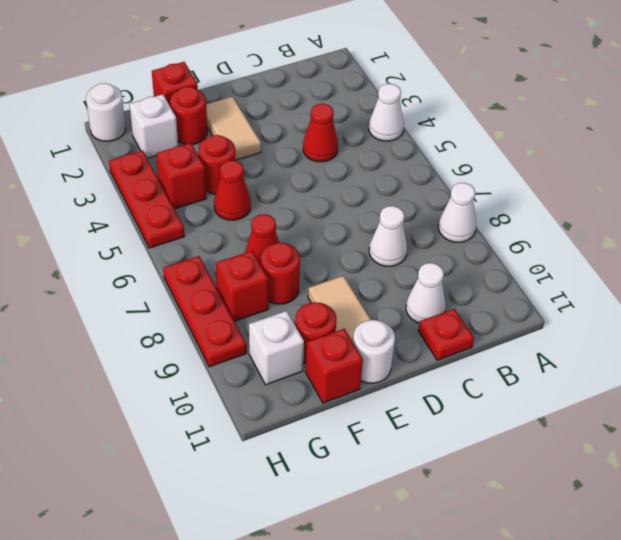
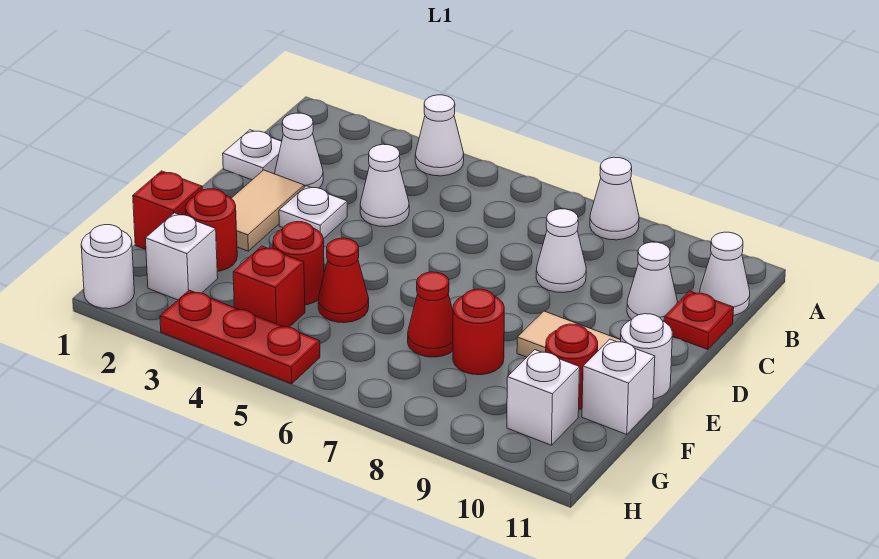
none -> white cone B11 level 1
none -> white plate C1 level 1
none -> white cone C2 level 1
red cone C4 level 1 -> white cone C4 level 1
none -> white plate D3 level 1
tan tile E2:E3 level 1 -> tan tile D2:E2 level 1
red brick F11 level 1 -> white brick F11 level 1
red brick G8 level 1 -> none
red plate H7:H9 level 1 -> none

